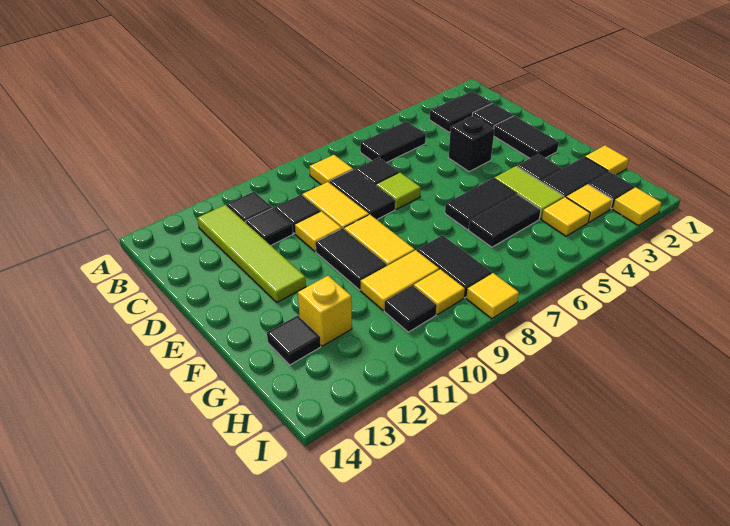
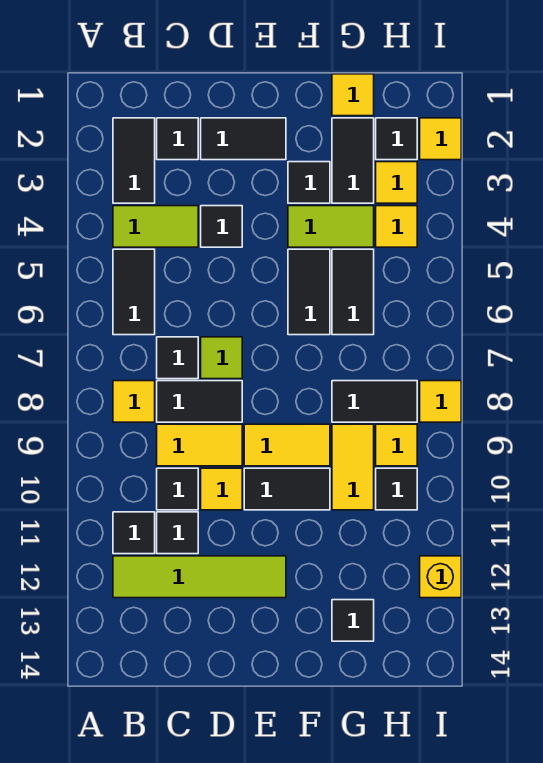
none -> lime tile B4:C4 level 1
black brick D4 level 1 -> black tile D4 level 1
yellow brick G12 level 1 -> yellow brick I12 level 1

